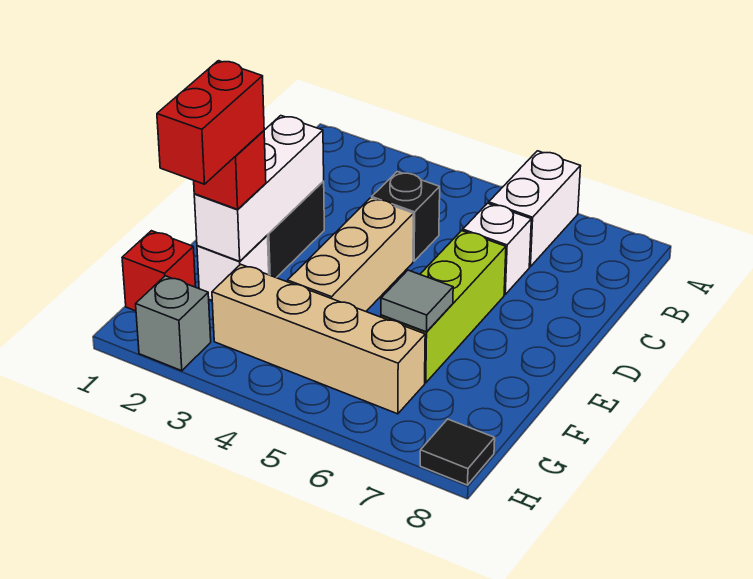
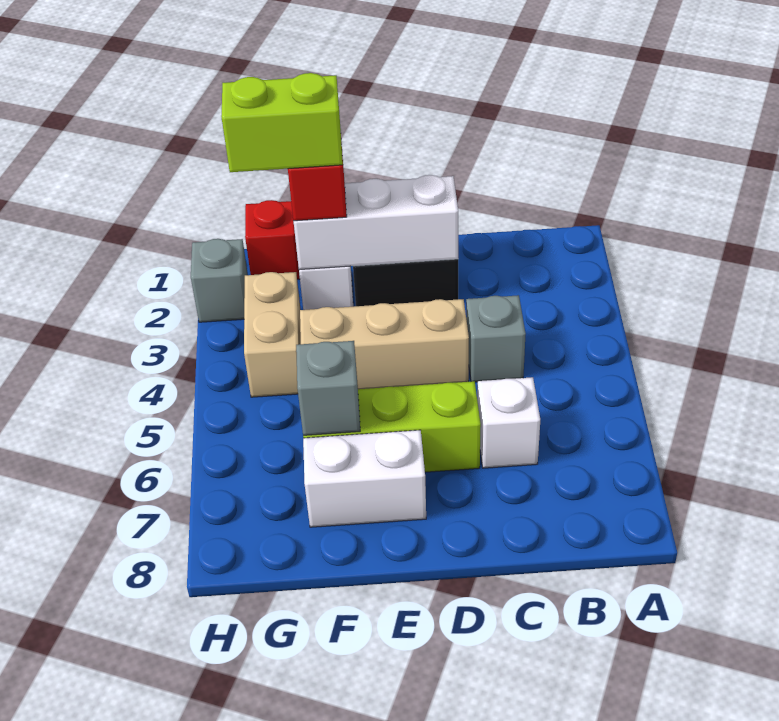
white brick A6:B6 level 1 -> white brick E7:F7 level 1
black brick C4 level 1 -> grey brick C4 level 1
red brick F2:G2 level 4 -> lime brick F2:G2 level 4
grey tile F6 level 2 -> grey brick F6 level 2
tan brick G3:G6 level 1 -> tan brick G3:G4 level 1
black tile H8 level 1 -> none

